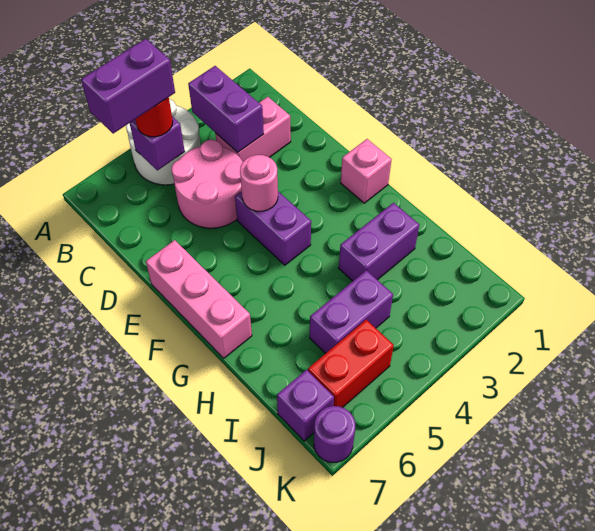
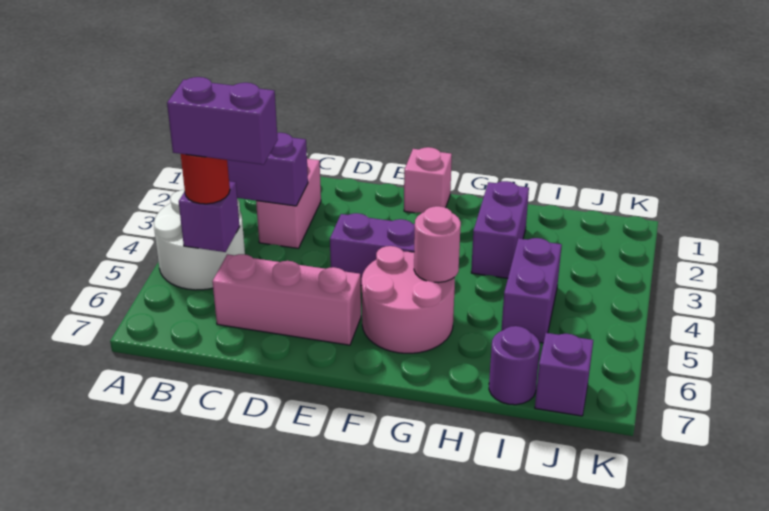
purple brick B5:B6 level 4 -> purple brick B5:C5 level 4
pink round brick C4:D5 level 1 -> pink round brick F5:G6 level 1
pink round brick E4 level 2 -> pink round brick G5 level 2
pink brick E7:G7 level 1 -> pink brick C6:E6 level 1
red brick J5:J6 level 1 -> none
purple round brick K7 level 1 -> purple round brick I7 level 1

